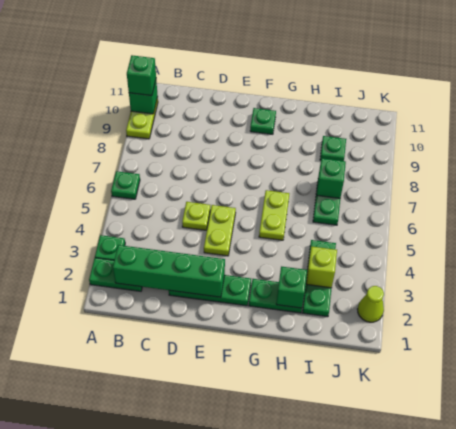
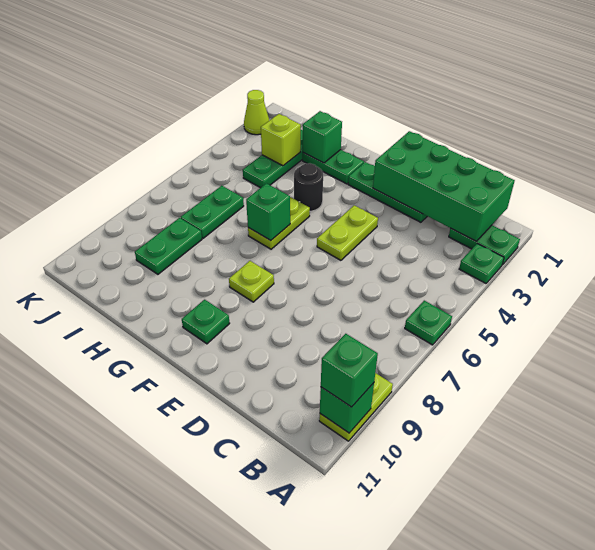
green brick B2:E2 level 2 -> green brick B1:E2 level 2
lime plate D5 level 1 -> lime plate F8 level 1
none -> black round brick G4 level 1
green brick I7 level 2 -> green brick G6 level 2
green plate I9 level 1 -> green plate I8:I9 level 1

